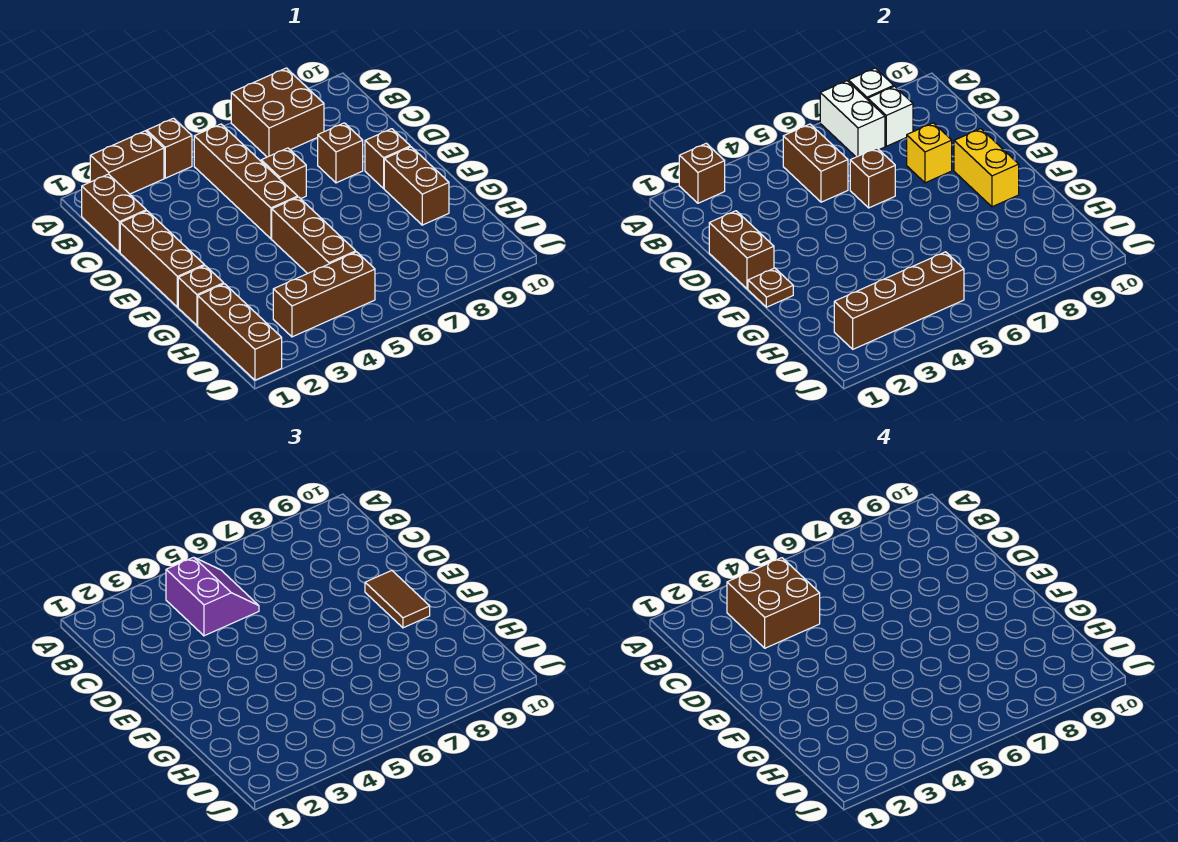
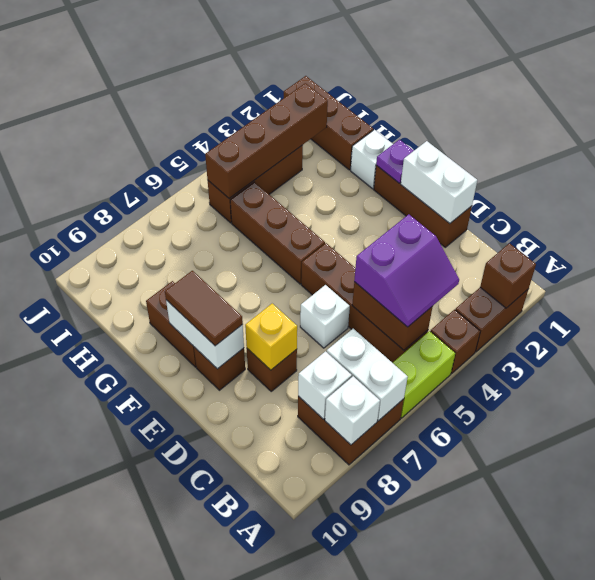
none -> lime brick A5:A6 level 1
brown brick B1:C1 level 1 -> none
brown brick B3:C4 level 4 -> none
purple slope B4:C5 level 3 top 4 -> purple slope B4:C5 level 3 top C
brown brick D1:E1 level 2 -> white brick D1:E1 level 2
brown brick D6 level 1 -> white brick D6 level 1
brown brick D6 level 2 -> none
yellow brick E9:F9 level 2 -> white brick E9:F9 level 2
brown plate F1 level 2 -> purple plate F1 level 2
brown brick G1 level 1 -> white brick G1 level 1

